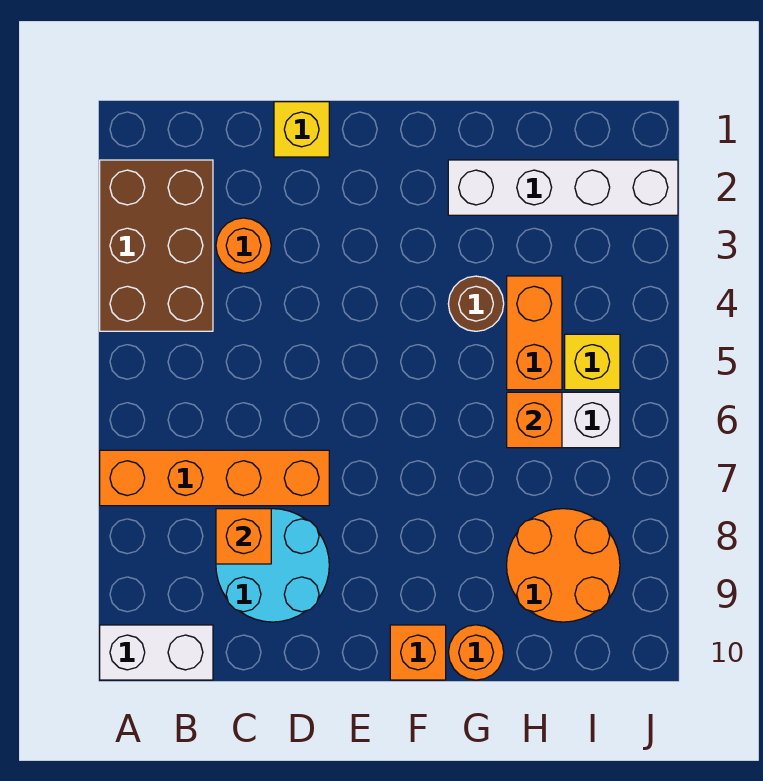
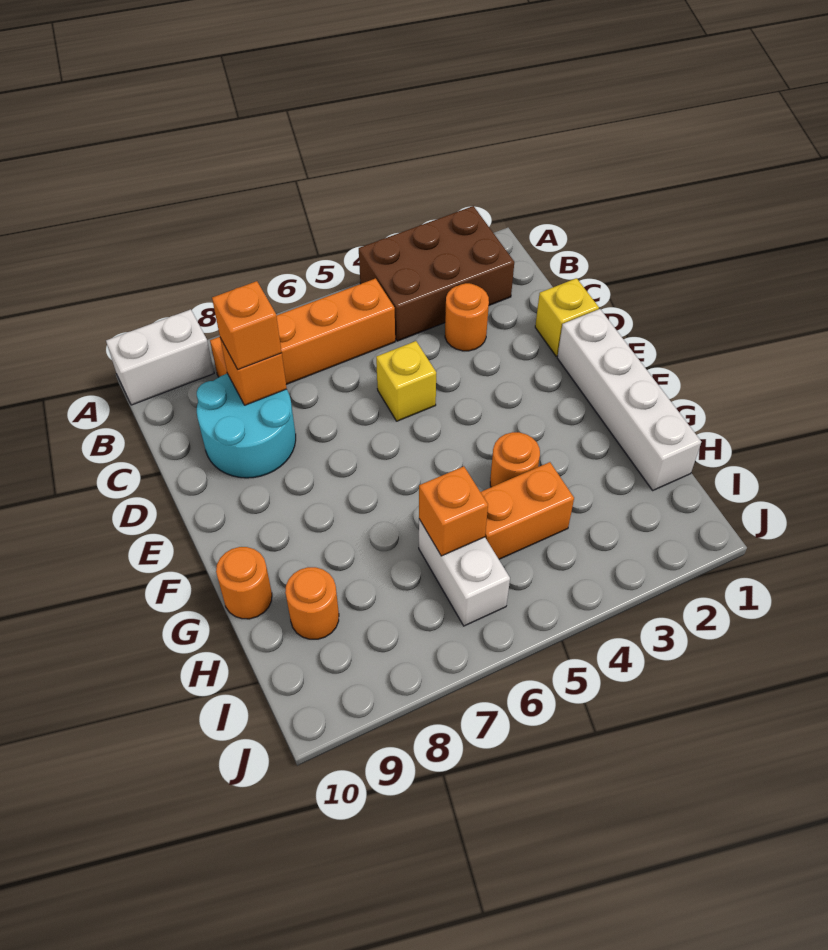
orange brick A7:D7 level 1 -> orange brick B5:B8 level 1
white brick A10:B10 level 1 -> white brick A9:A10 level 1
orange brick F10 level 1 -> orange brick C8 level 3
white brick G2:J2 level 1 -> white brick E1:H1 level 1
brown round brick G4 level 1 -> orange round brick G4 level 1
orange round brick H8:I9 level 1 -> orange round brick H9 level 1
yellow brick I5 level 1 -> yellow brick D5 level 1

